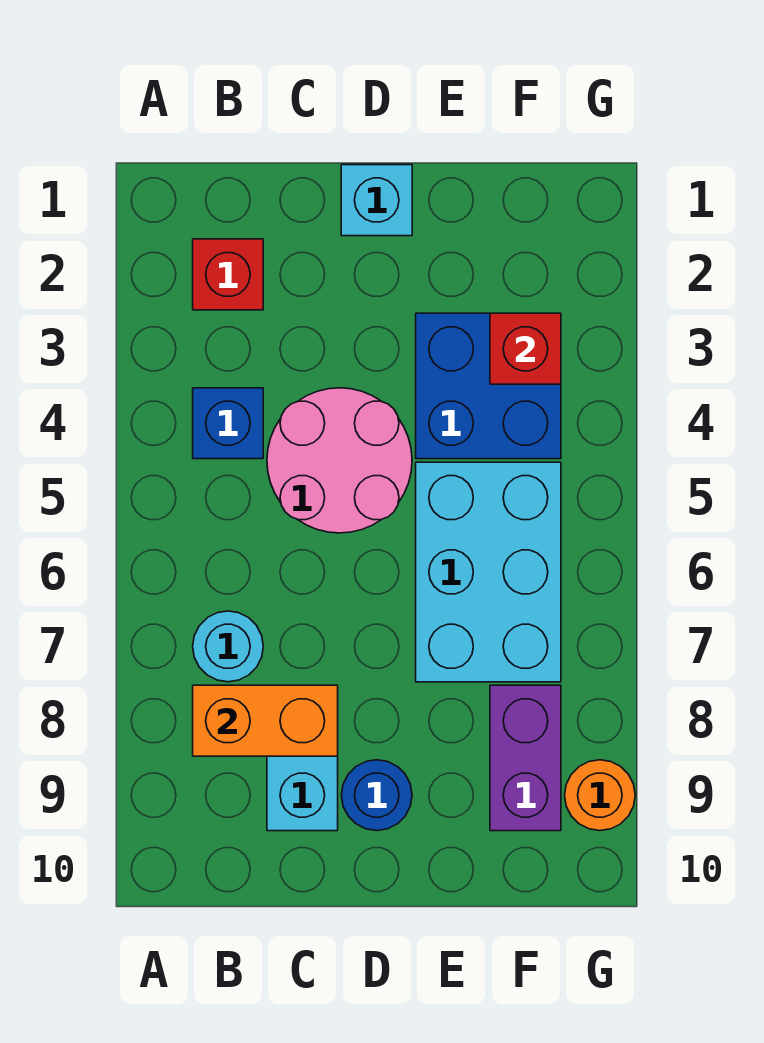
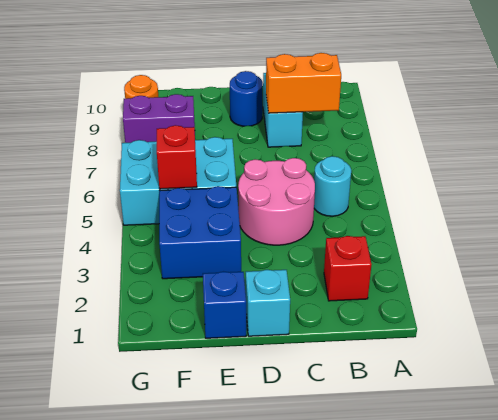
blue brick B4 level 1 -> blue brick E1 level 1
cyan round brick B7 level 1 -> cyan round brick B5 level 1
cyan brick E5:F7 level 1 -> cyan brick E5:G6 level 1
red brick F3 level 2 -> red brick F5 level 2
purple brick F8:F9 level 1 -> purple brick F8:G8 level 1

